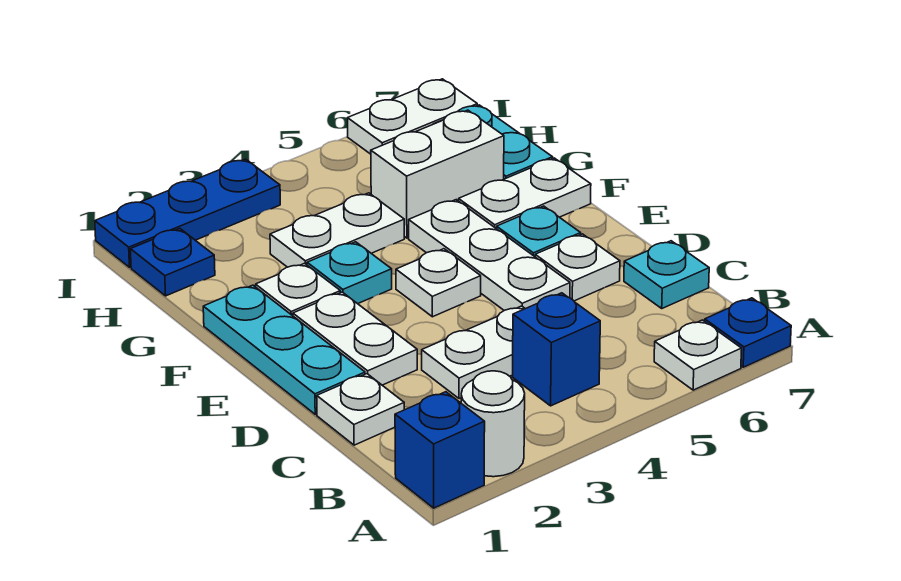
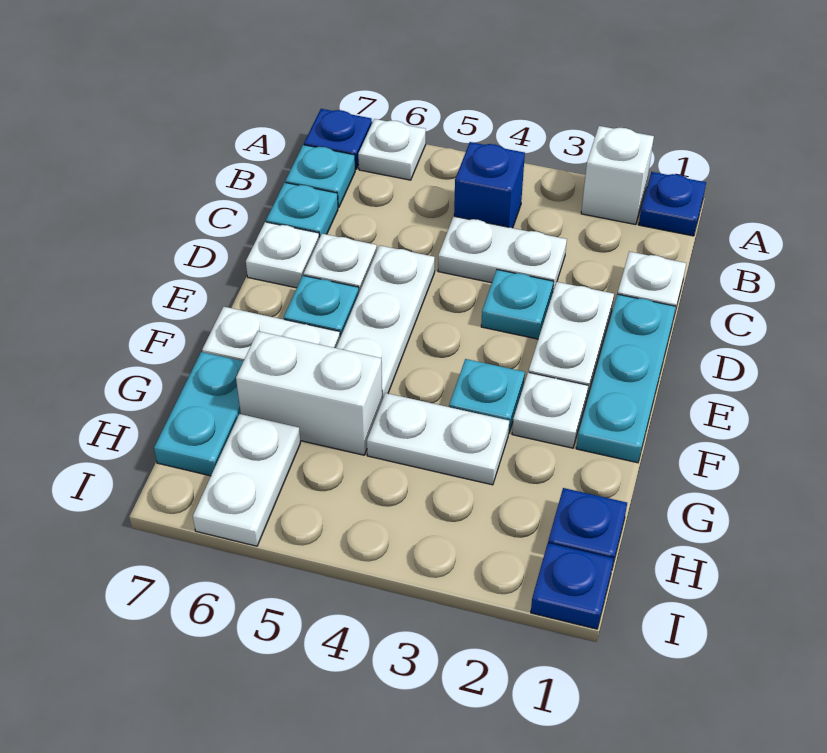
blue brick A1 level 1 -> blue plate A1 level 1
white round brick A2 level 1 -> white brick A2 level 1
none -> cyan plate B7 level 1
none -> cyan plate D3 level 1
white plate E4 level 1 -> white plate D7 level 1
blue plate I1:I3 level 1 -> blue plate I1 level 1
white plate I6:I7 level 1 -> white plate H6:I6 level 1

